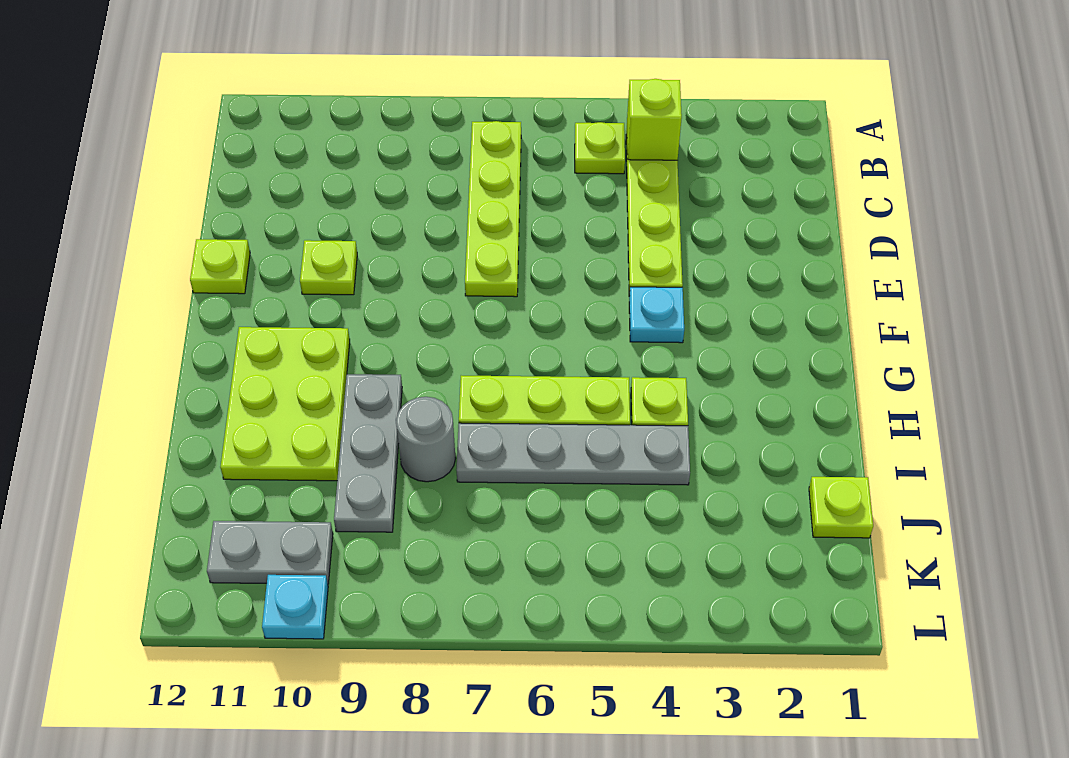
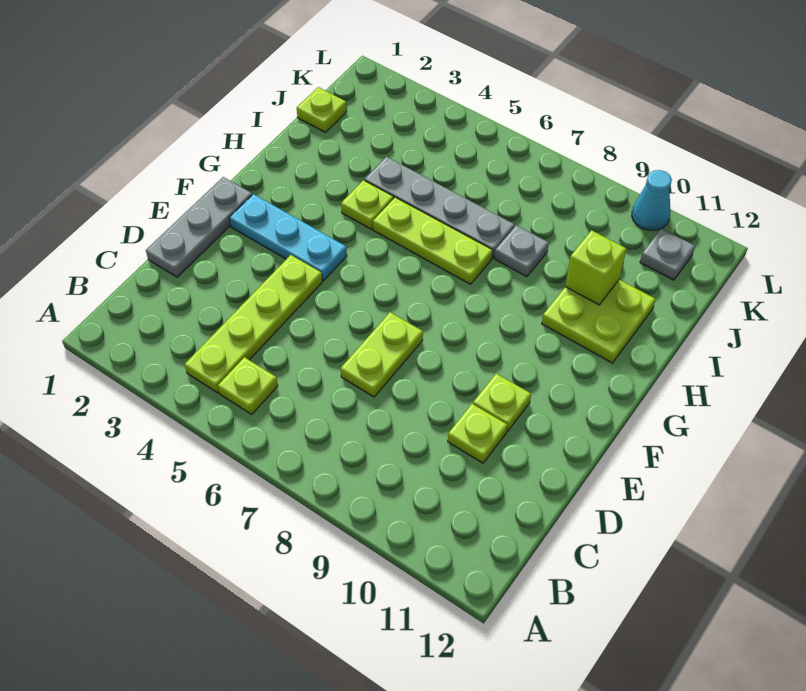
lime brick B4 level 2 -> lime brick I10 level 2
lime plate B7:E7 level 1 -> lime plate D7:E7 level 1
lime plate E12 level 1 -> lime plate D10 level 1
cyan plate F4 level 1 -> cyan plate F2:F4 level 1
lime plate G10:I11 level 1 -> lime plate H10:I11 level 1
grey plate H9:J9 level 1 -> grey plate D1:F1 level 1
grey round brick I8 level 1 -> grey plate I8 level 1
grey plate K10:K11 level 1 -> grey plate K11 level 1
cyan plate L10 level 1 -> cyan cone L10 level 1

